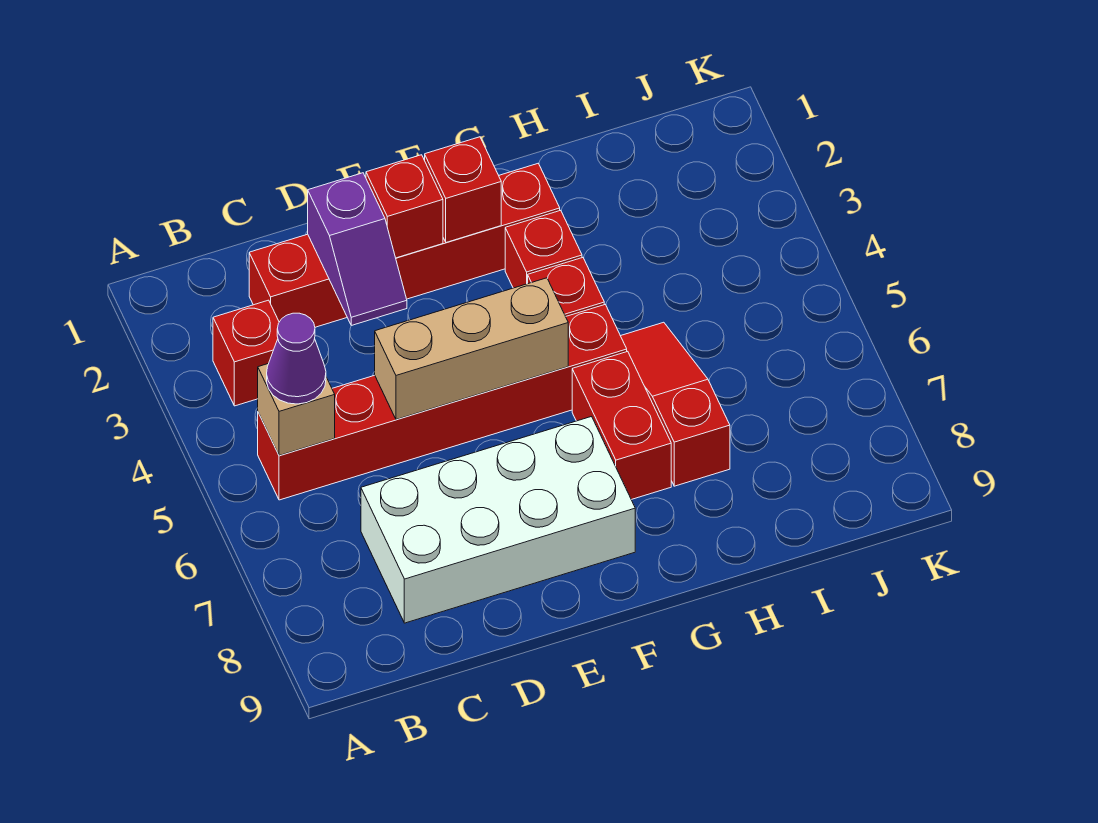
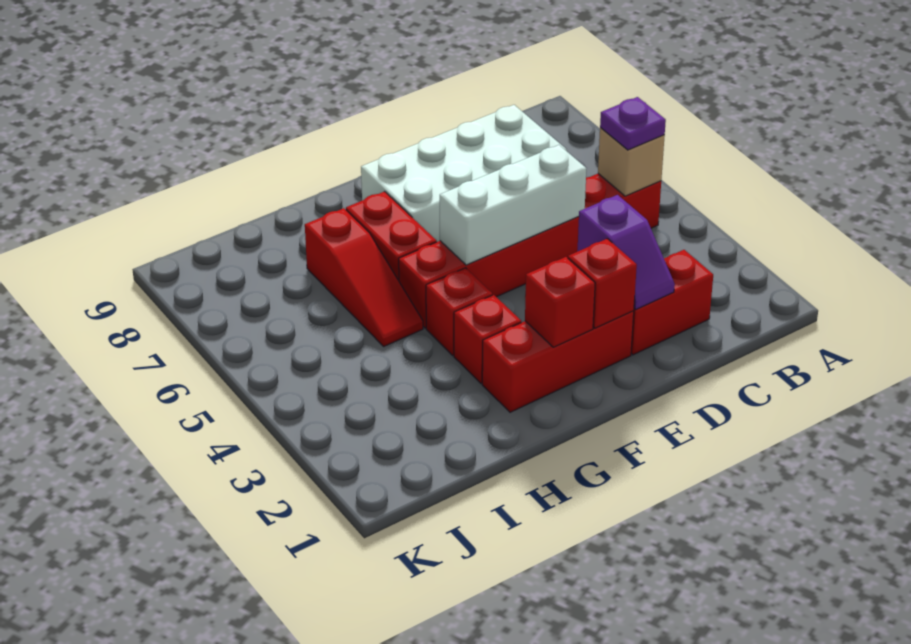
red brick B3 level 1 -> none
purple cone B5 level 3 -> purple plate B5 level 3
purple slope D2:D3 level 2 top 2 -> purple slope D2:D3 level 2 top 3
tan brick D5:F5 level 2 -> white brick D5:F5 level 2

